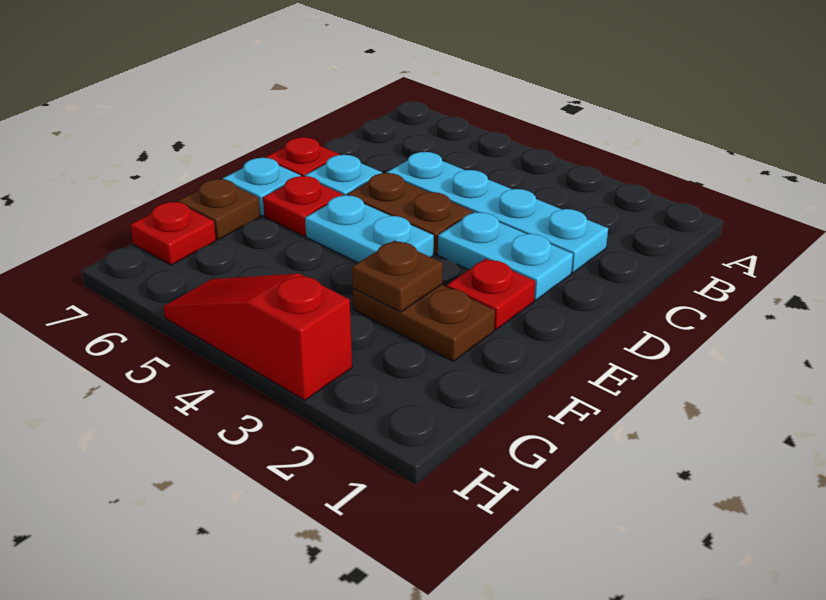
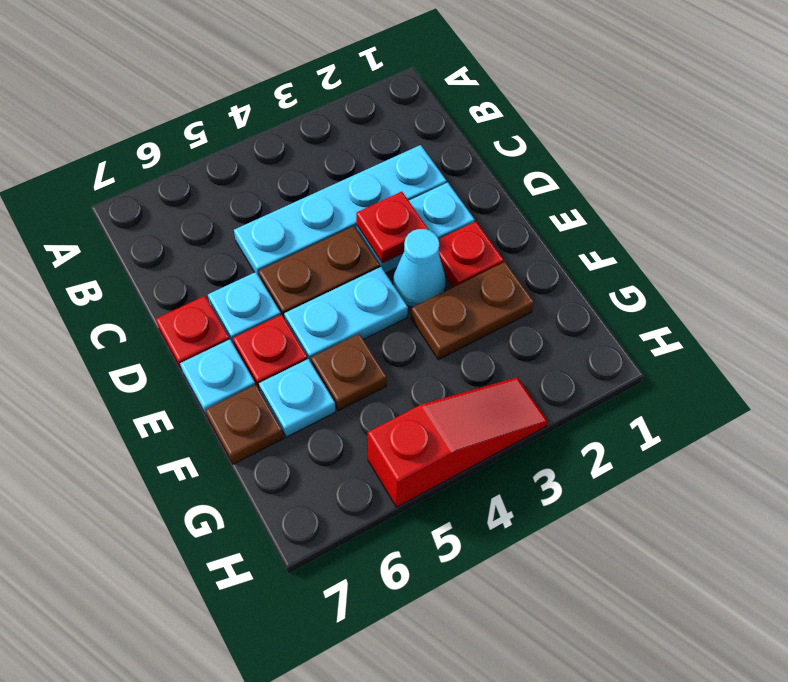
none -> cyan cone E3 level 1
brown plate F3 level 2 -> brown plate F5 level 1
none -> cyan plate F6 level 1
red plate G7 level 1 -> red plate D3 level 2
red slope H3:H5 level 1 top 3 -> red slope H3:H5 level 1 top 5

